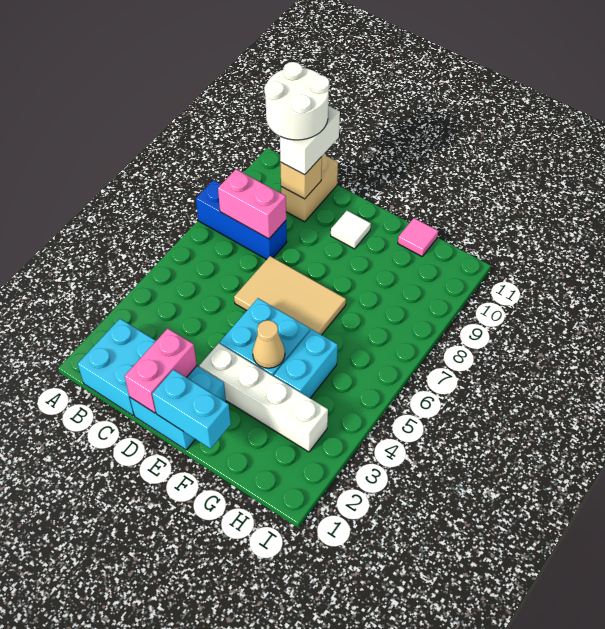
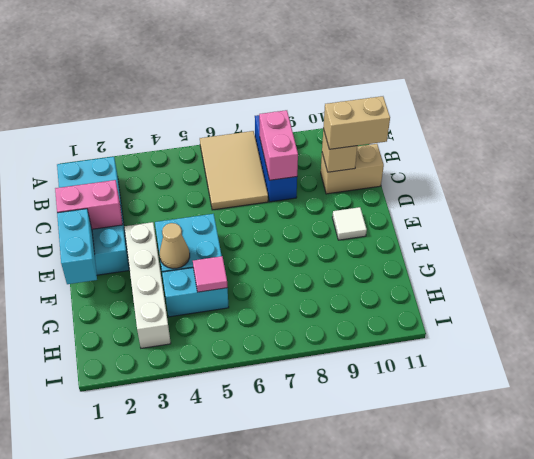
white round brick B10:C11 level 4 -> none
white brick C10:C11 level 3 -> tan brick C10:C11 level 3
tan tile D6:F7 level 1 -> tan tile A6:C7 level 1
pink tile G11 level 1 -> pink tile G5 level 2

